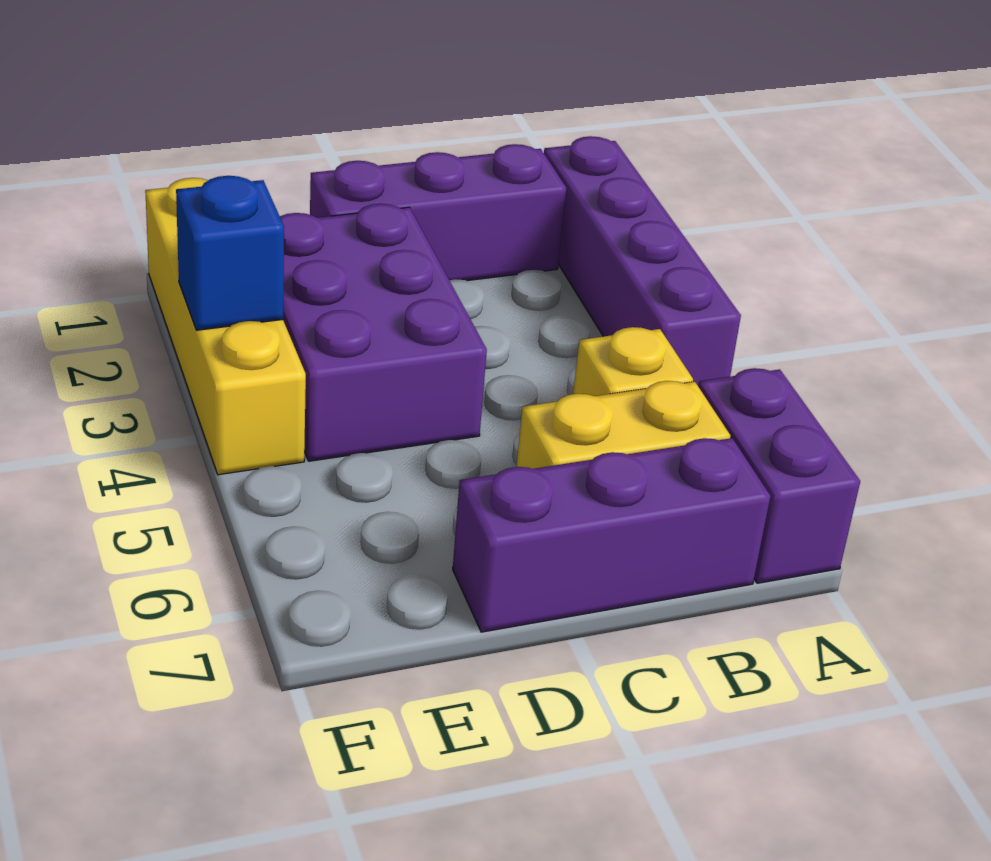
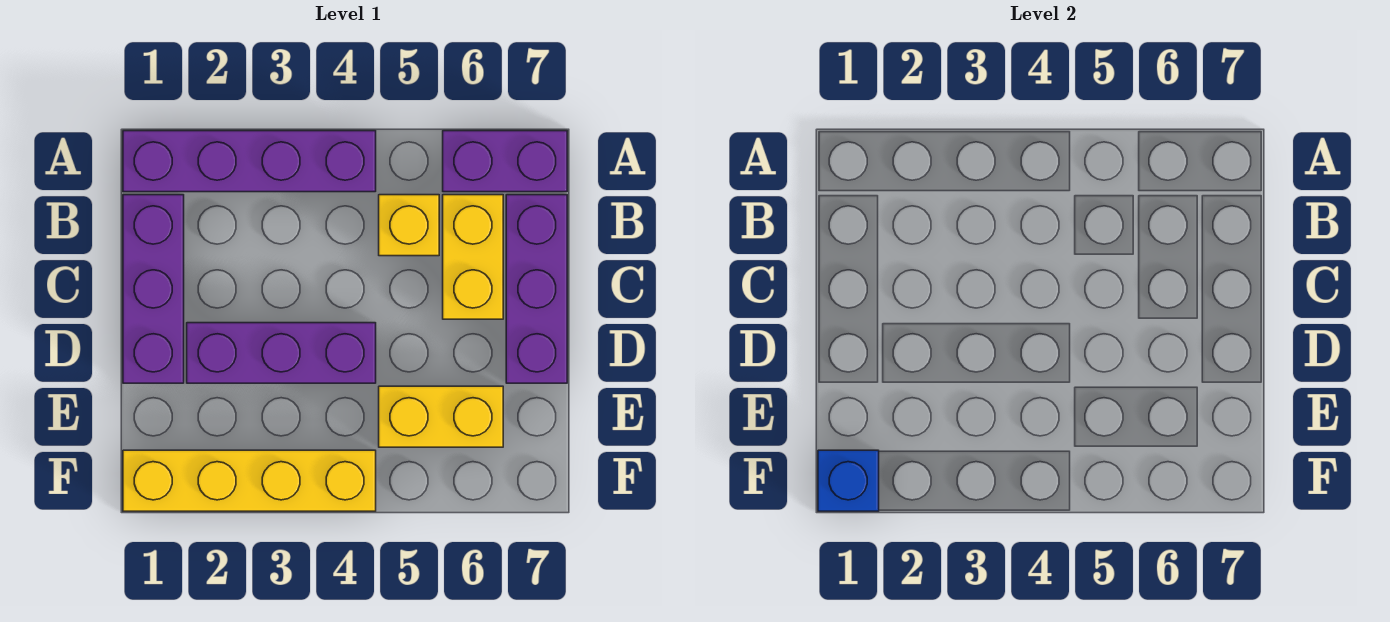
purple brick D2:E4 level 1 -> purple brick D2:D4 level 1
none -> yellow brick E5:E6 level 1
blue brick F3 level 2 -> blue brick F1 level 2

